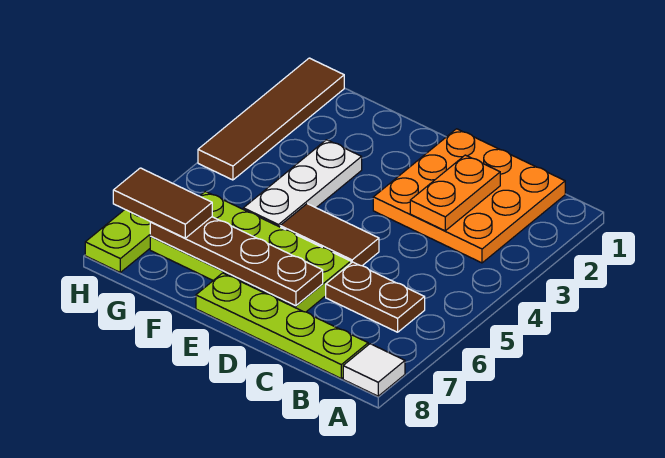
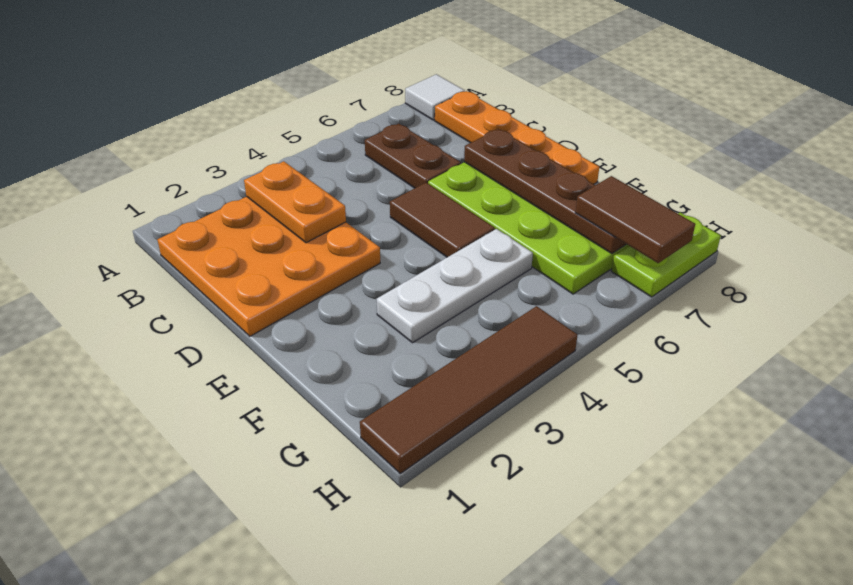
lime plate B8:E8 level 1 -> orange plate B8:E8 level 1
orange plate C2:C3 level 2 -> orange plate B3:C3 level 2

